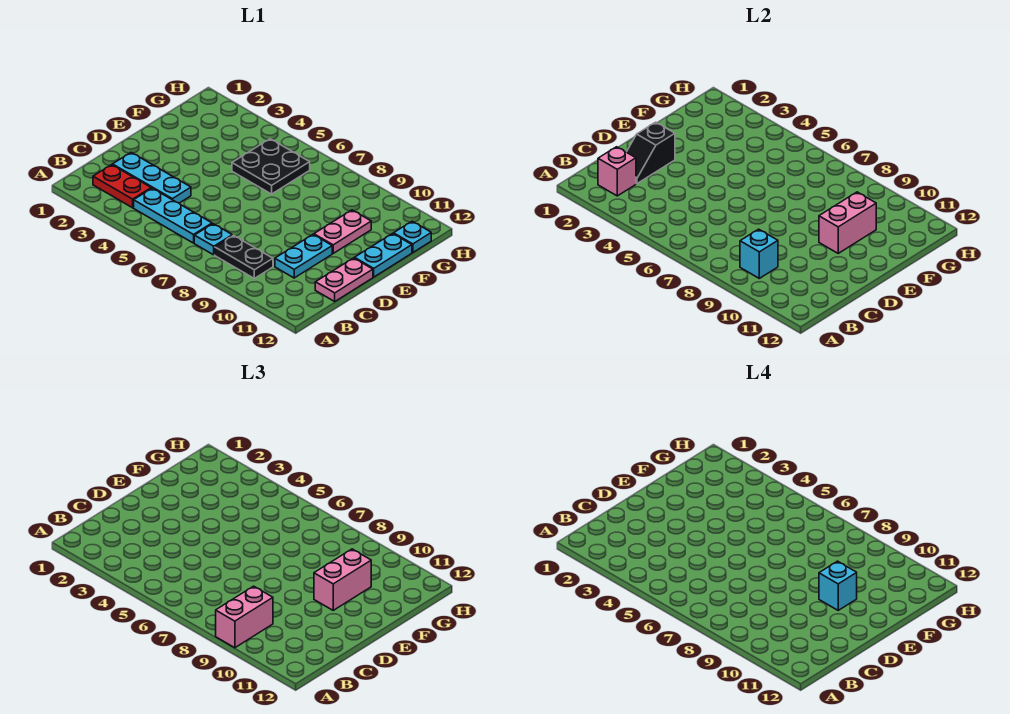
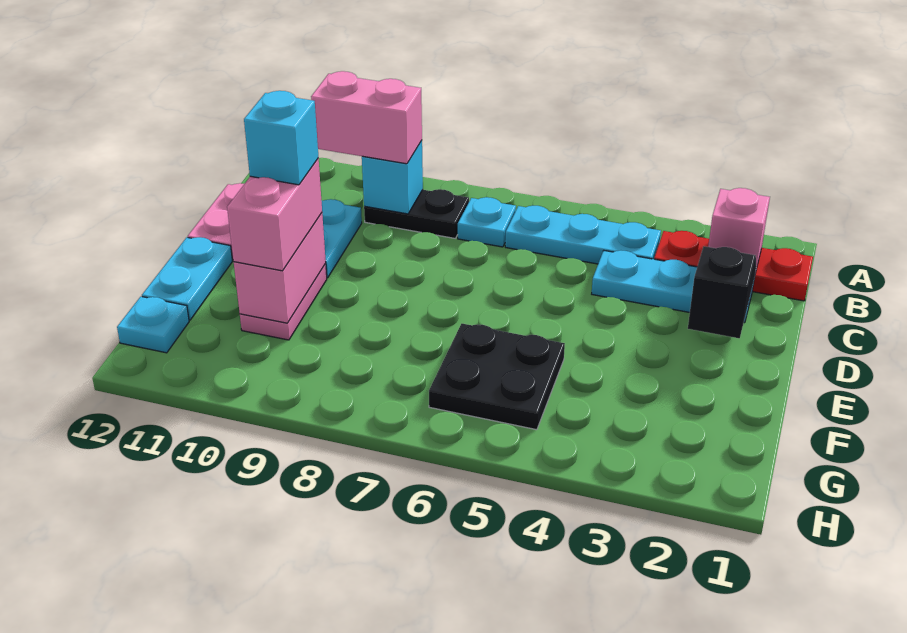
pink brick A9:B9 level 3 -> pink brick B9:B10 level 3
red plate B2:B3 level 1 -> red plate B1:B3 level 1

